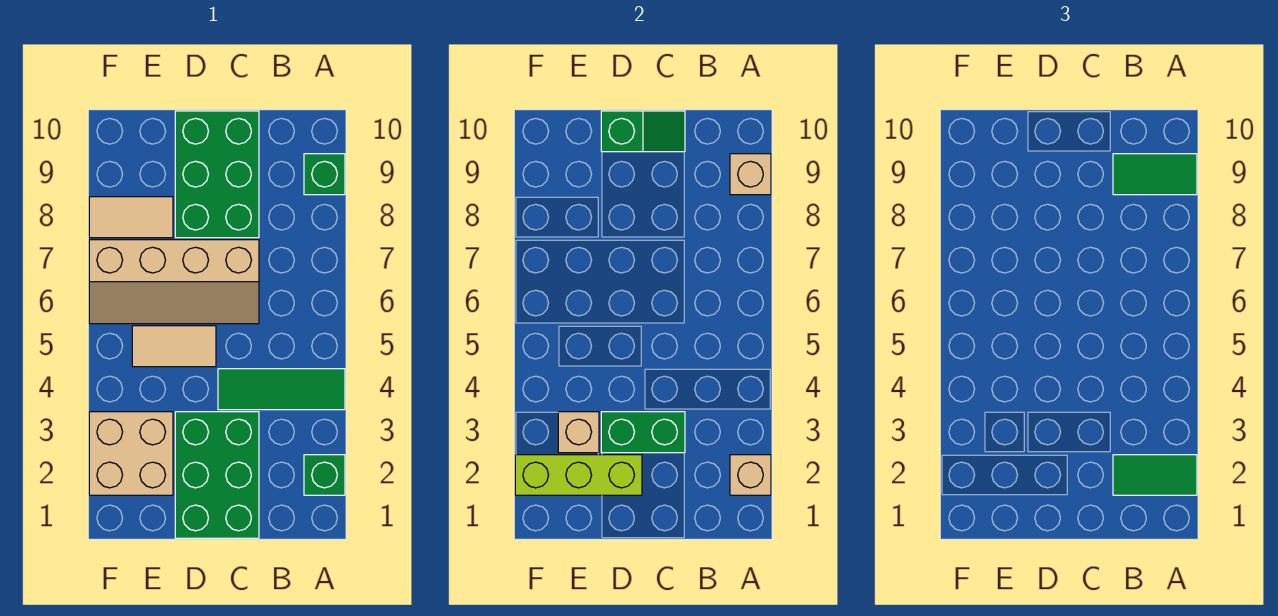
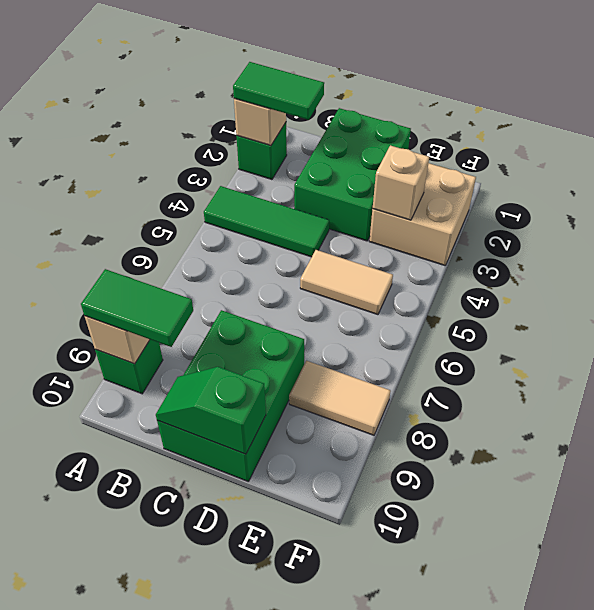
green brick C3:D3 level 2 -> none
tan slope C6:F7 level 1 top 7 -> none
lime brick D2:F2 level 2 -> none

